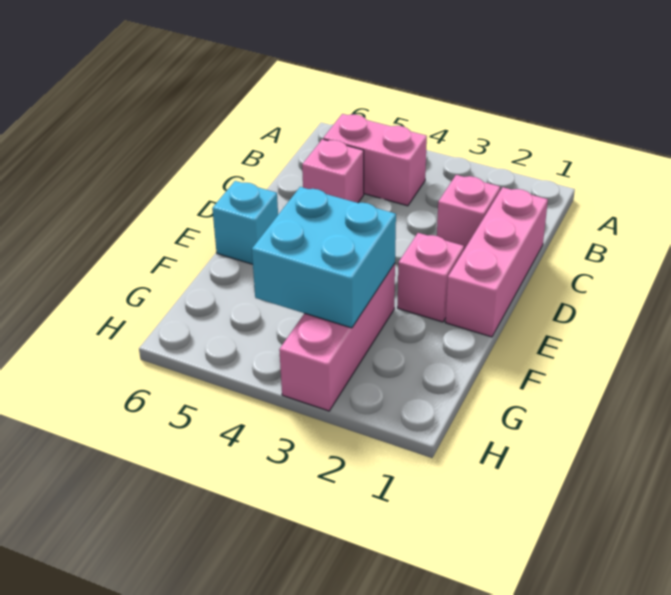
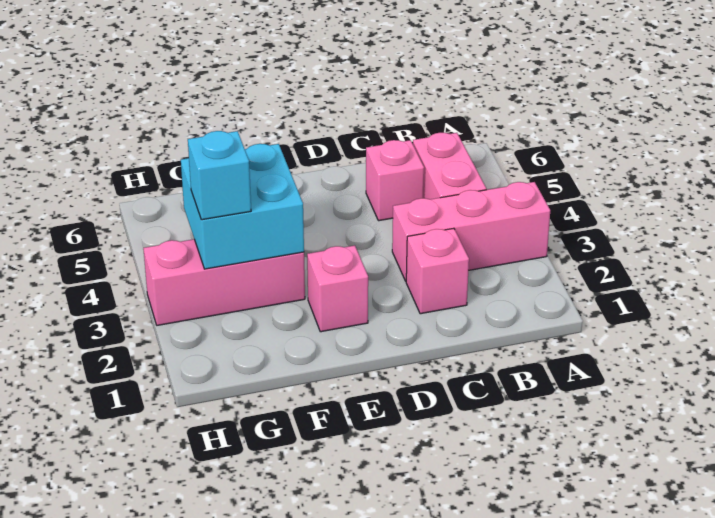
pink brick C1:E1 level 1 -> pink brick A3:C3 level 1
cyan brick E6 level 1 -> cyan brick G3 level 3

